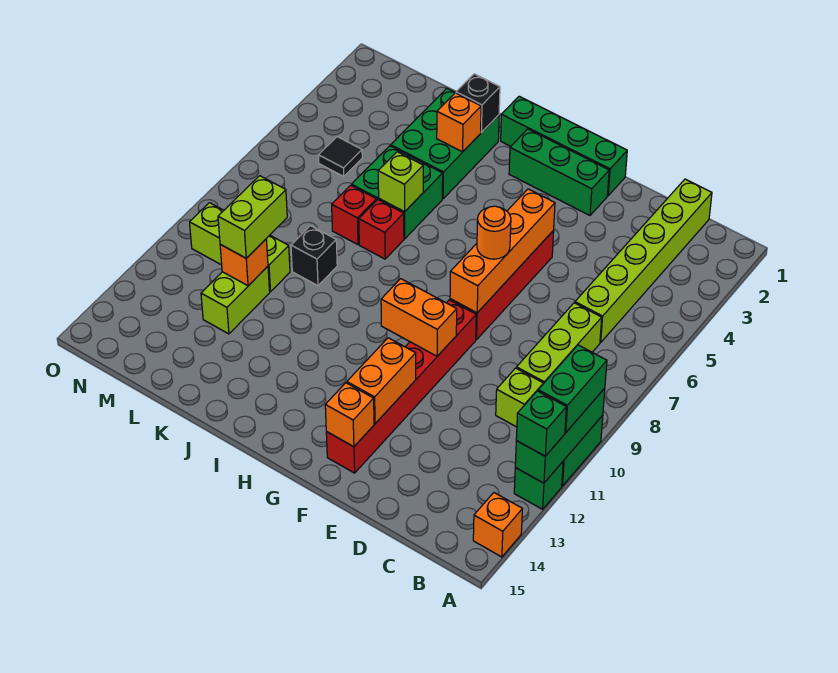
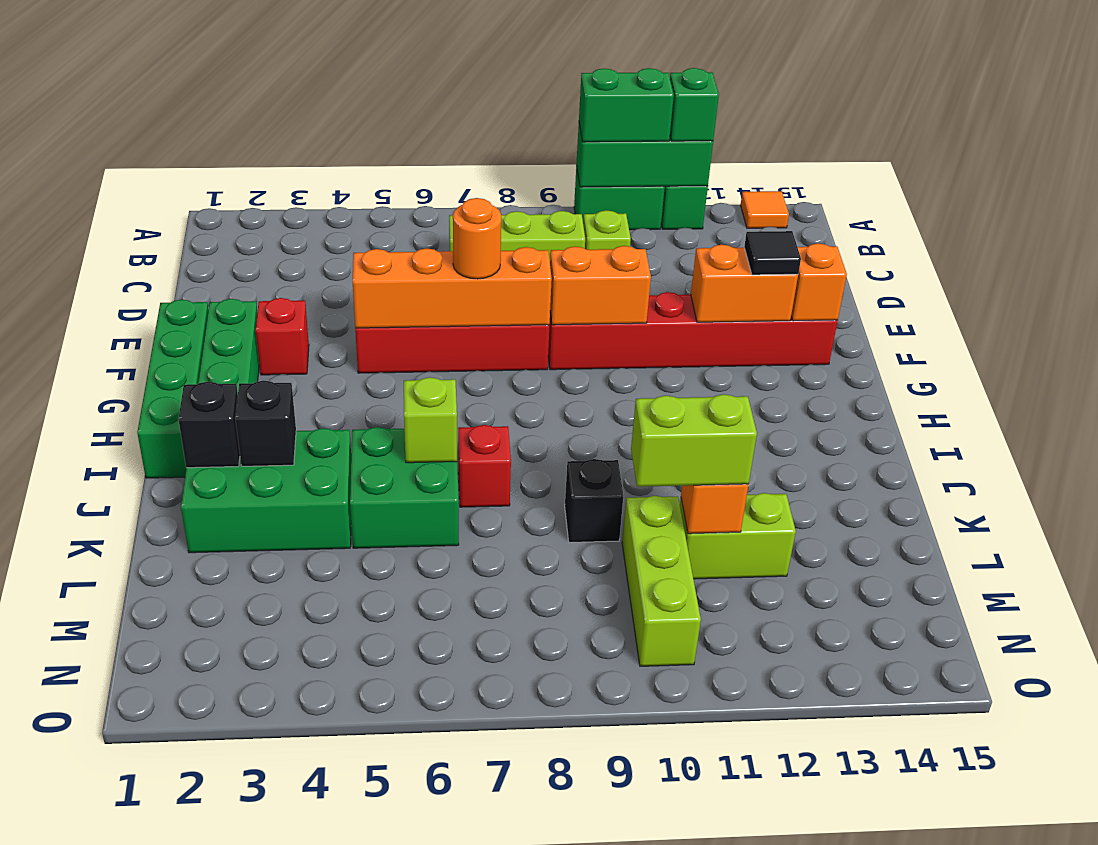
orange brick A14 level 1 -> orange tile A14 level 1
lime brick C1:C6 level 1 -> none
orange brick F10:G10 level 2 -> orange brick F9:F10 level 2
orange brick J3 level 2 -> black brick J3 level 2
red brick K7 level 1 -> red brick F3 level 1
black tile M5 level 1 -> black tile F13 level 3

